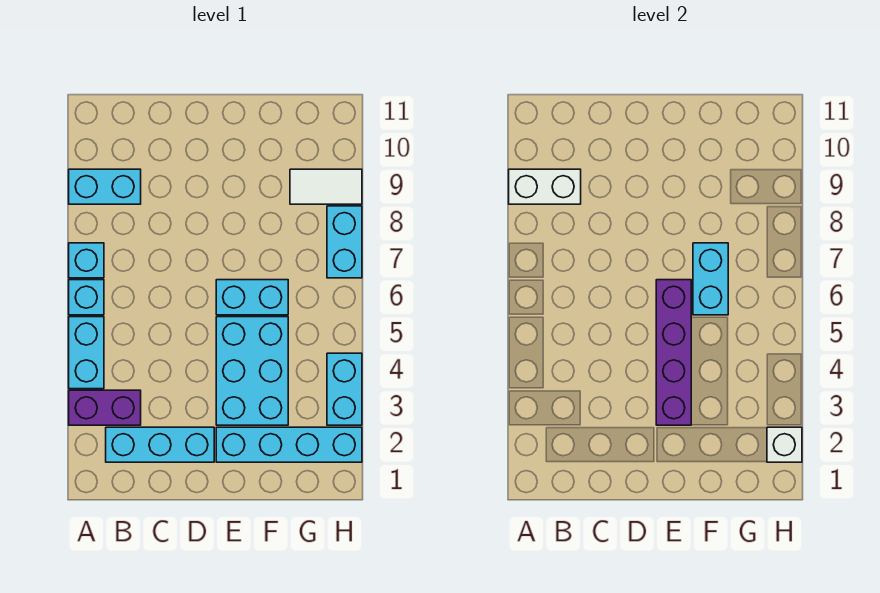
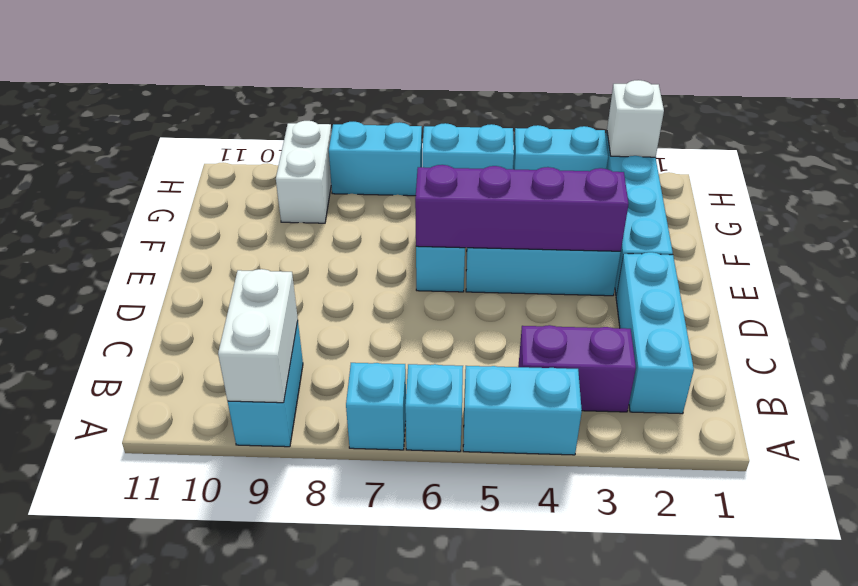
purple brick A3:B3 level 1 -> purple brick B3:B4 level 1
cyan brick F6:F7 level 2 -> cyan brick H5:H6 level 1
white tile G9:H9 level 1 -> white brick G9:H9 level 1

